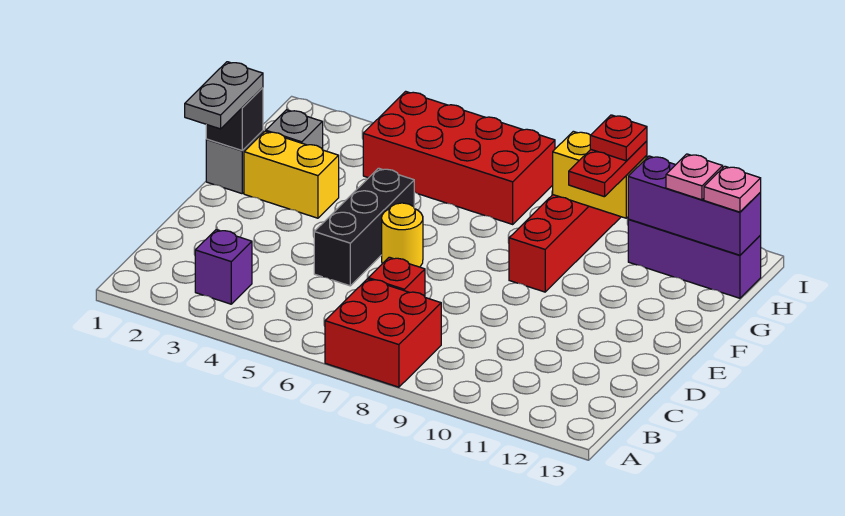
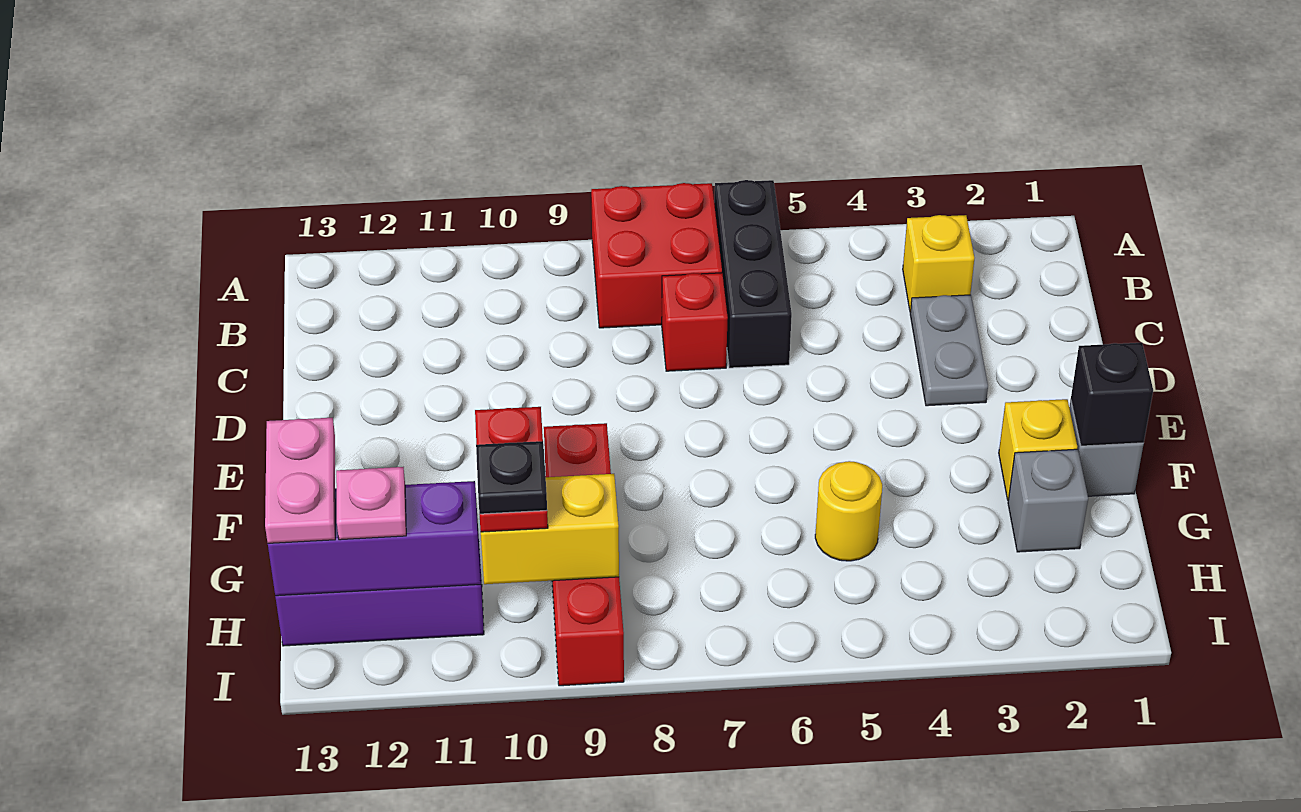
purple brick B3 level 1 -> yellow brick B3 level 1
black brick D5:F5 level 1 -> black brick A6:C6 level 1
grey plate E1:F1 level 3 -> grey plate C3:D3 level 1
yellow round brick E6 level 1 -> yellow round brick G5 level 1
yellow brick F2:F3 level 1 -> yellow brick F2 level 1
red brick H4:I7 level 1 -> none
red plate H10 level 4 -> black plate H10 level 4
pink plate H13 level 3 -> pink plate G13:H13 level 3

